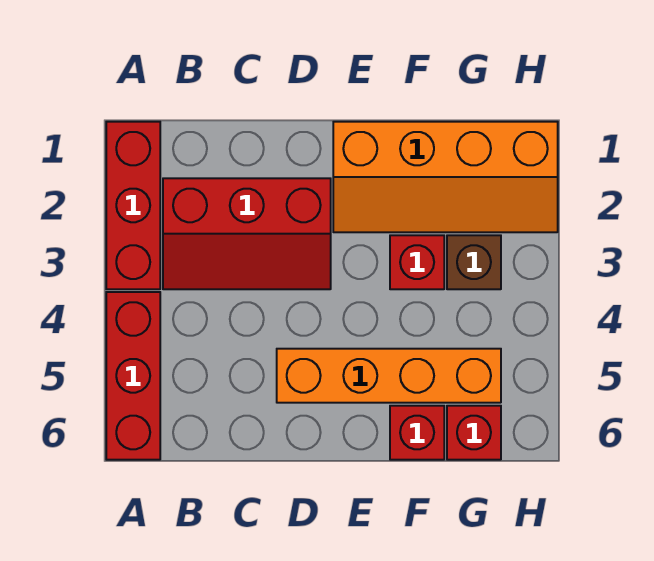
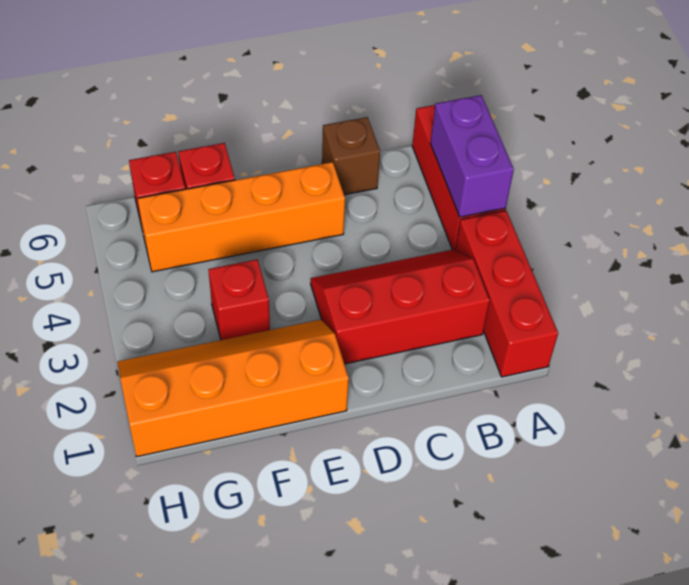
none -> purple brick A4:A5 level 2
brown brick G3 level 1 -> brown brick C6 level 1

